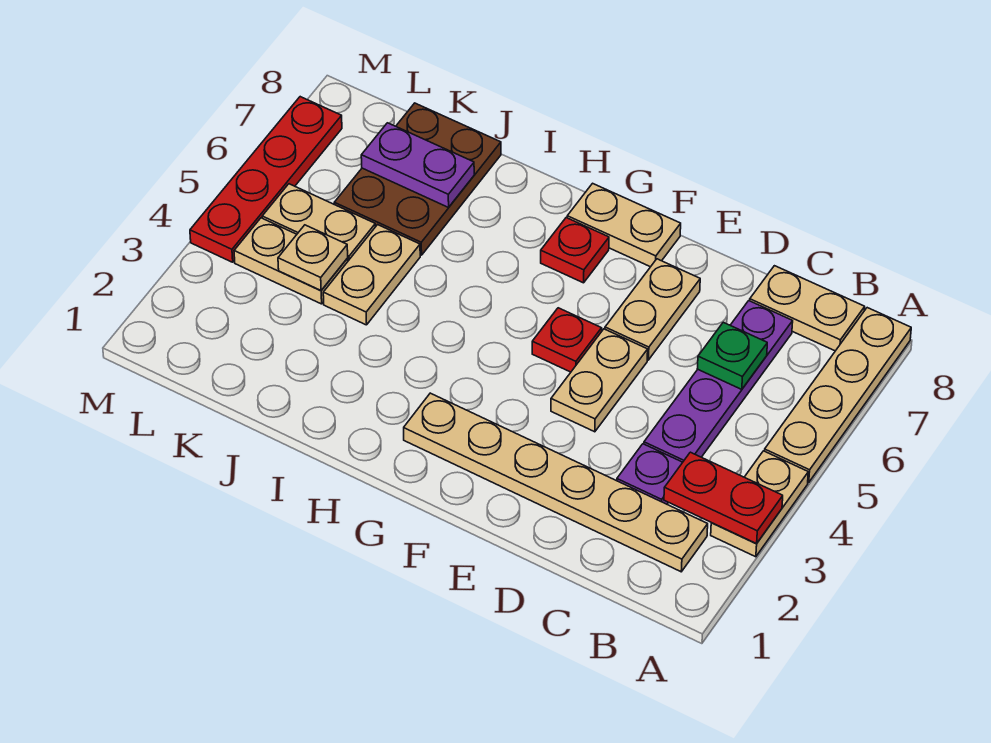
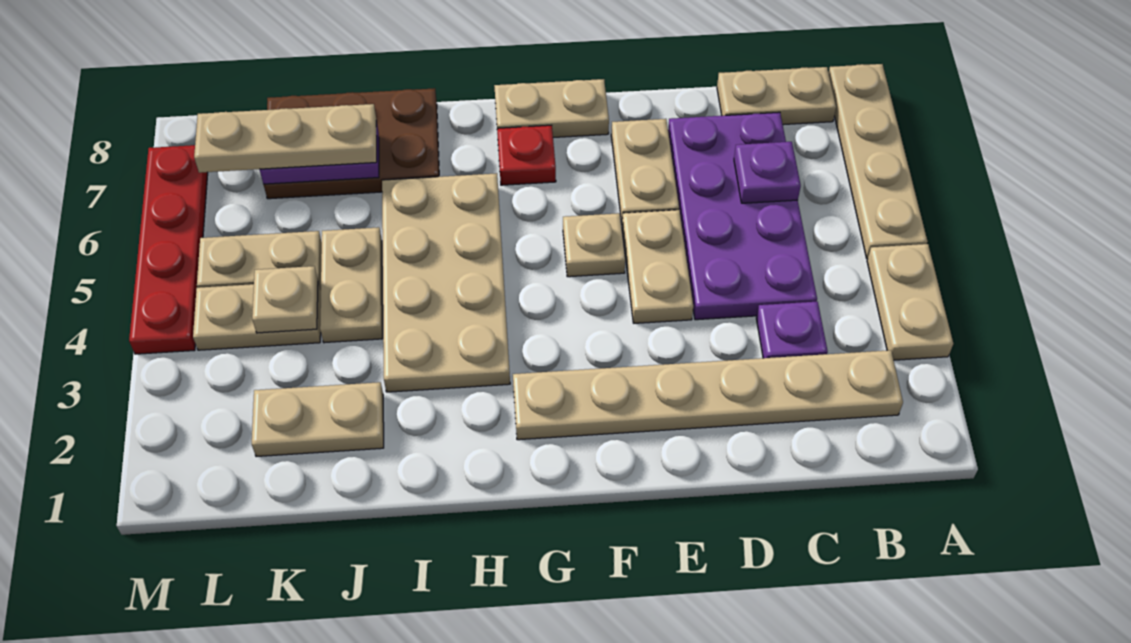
red plate A3:B3 level 2 -> none
purple plate C4:C7 level 1 -> purple plate C4:D7 level 1
green plate C6 level 2 -> purple plate C6 level 2
red plate F5 level 1 -> tan plate F5 level 1
none -> tan plate H3:I6 level 1
none -> tan plate J2:K2 level 1
brown plate J6:K8 level 1 -> brown plate I7:K8 level 1
none -> tan plate J7:L7 level 3

